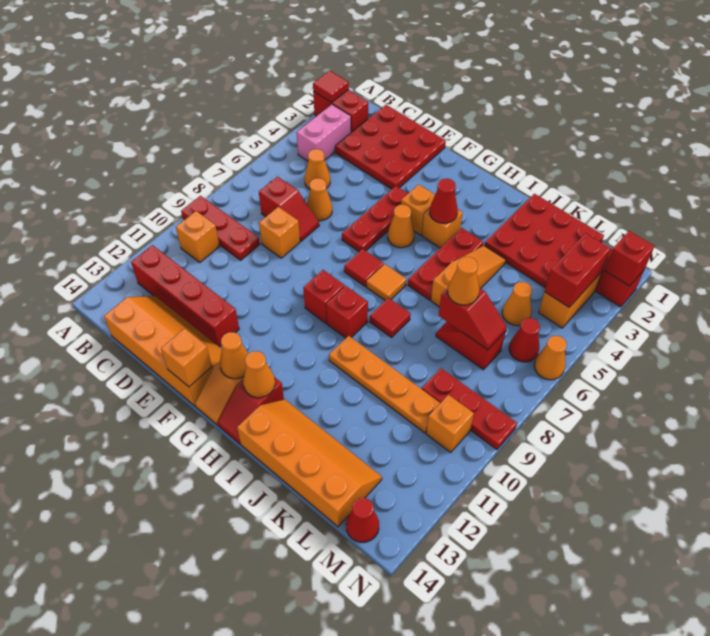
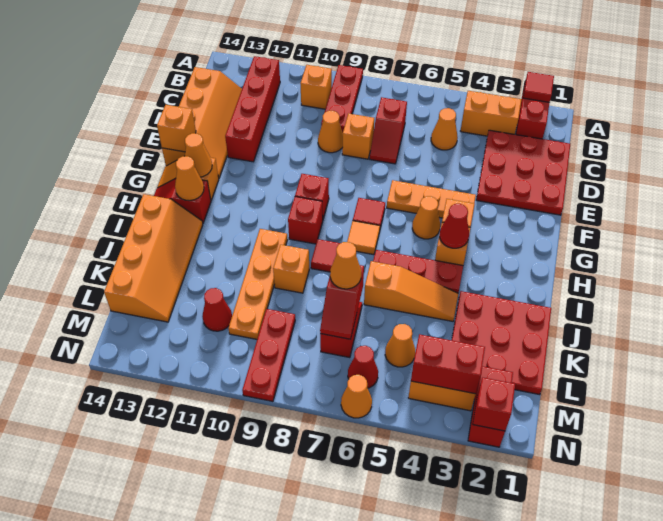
pink brick B3:B4 level 1 -> orange brick B3:B4 level 1
orange cone D6 level 1 -> orange cone D9 level 1
red plate F4:F6 level 1 -> orange plate F4:F6 level 1
orange brick M10 level 1 -> orange brick J9 level 1
red cone M14 level 1 -> red cone L11 level 1

